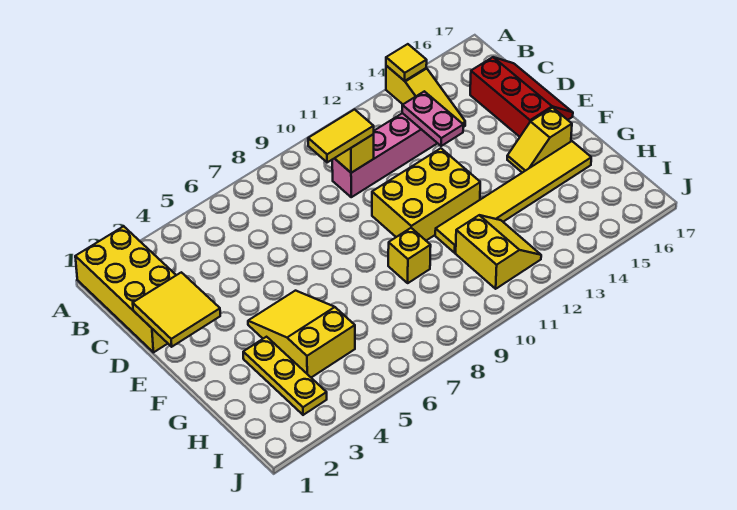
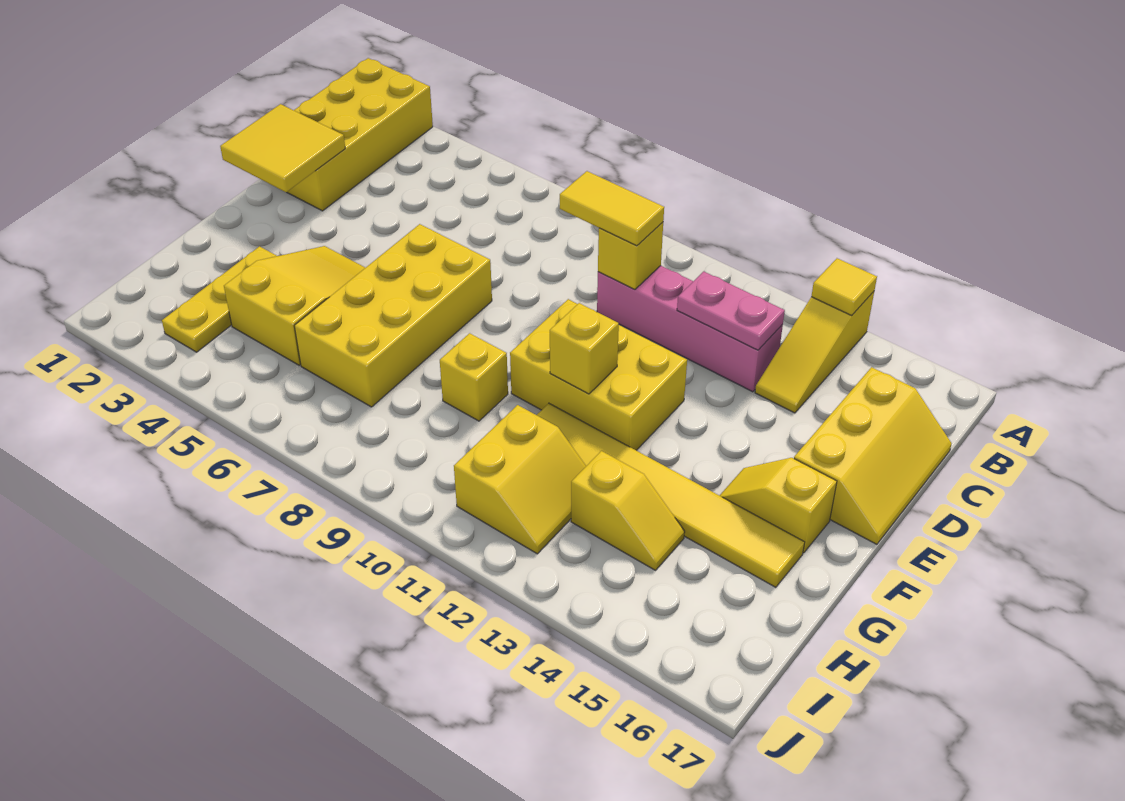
pink plate C13:D13 level 2 -> pink plate C12:C13 level 2
red slope C16:E17 level 1 top 16 -> yellow slope C16:E17 level 1 top 16
none -> yellow brick E6:H7 level 1
none -> yellow brick F11 level 2
none -> yellow slope H13:H14 level 1 top 13

